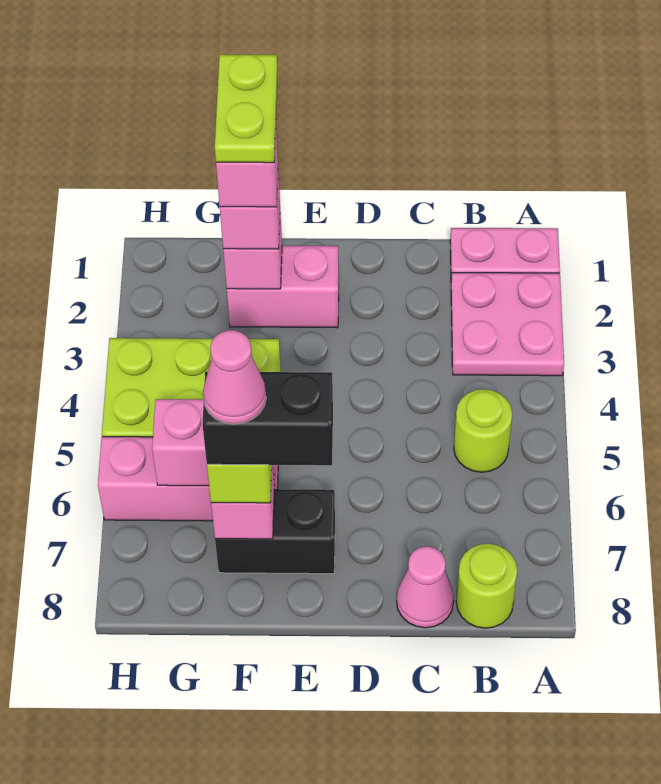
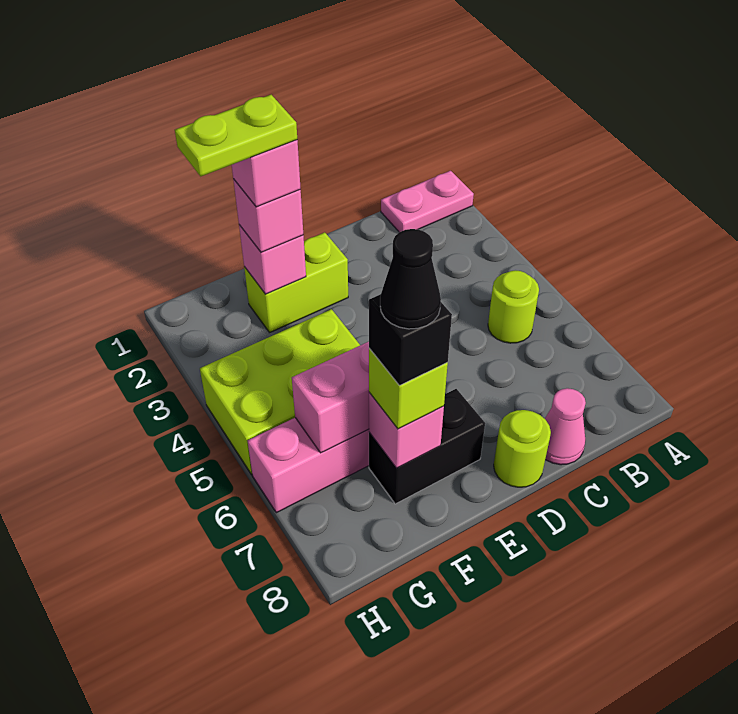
pink plate A2:B3 level 1 -> none
lime round brick B8 level 1 -> lime round brick D8 level 1
pink brick E2:F2 level 1 -> lime brick E2:F2 level 1
black brick E7:F7 level 4 -> black brick F7 level 4
lime plate F1:F2 level 5 -> lime plate F2:G2 level 5
pink cone F7 level 5 -> black cone F7 level 5

